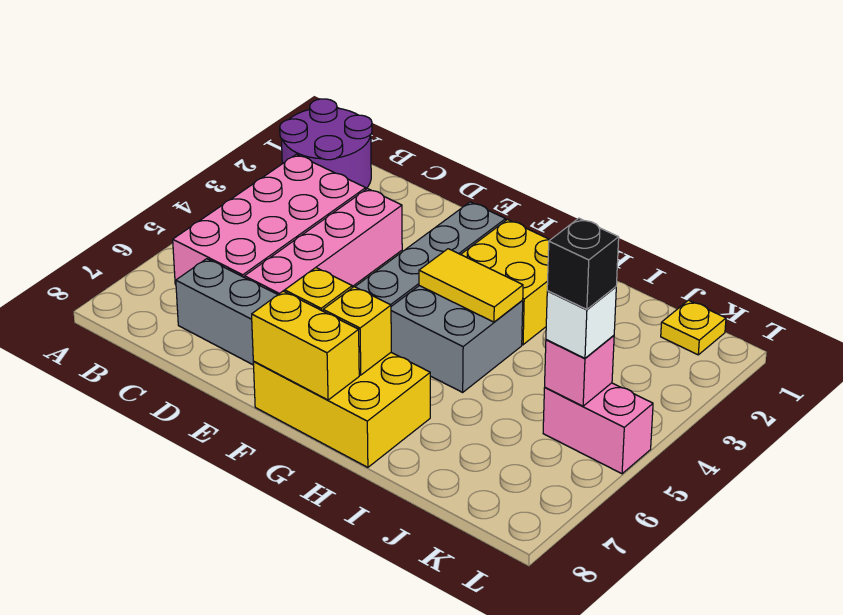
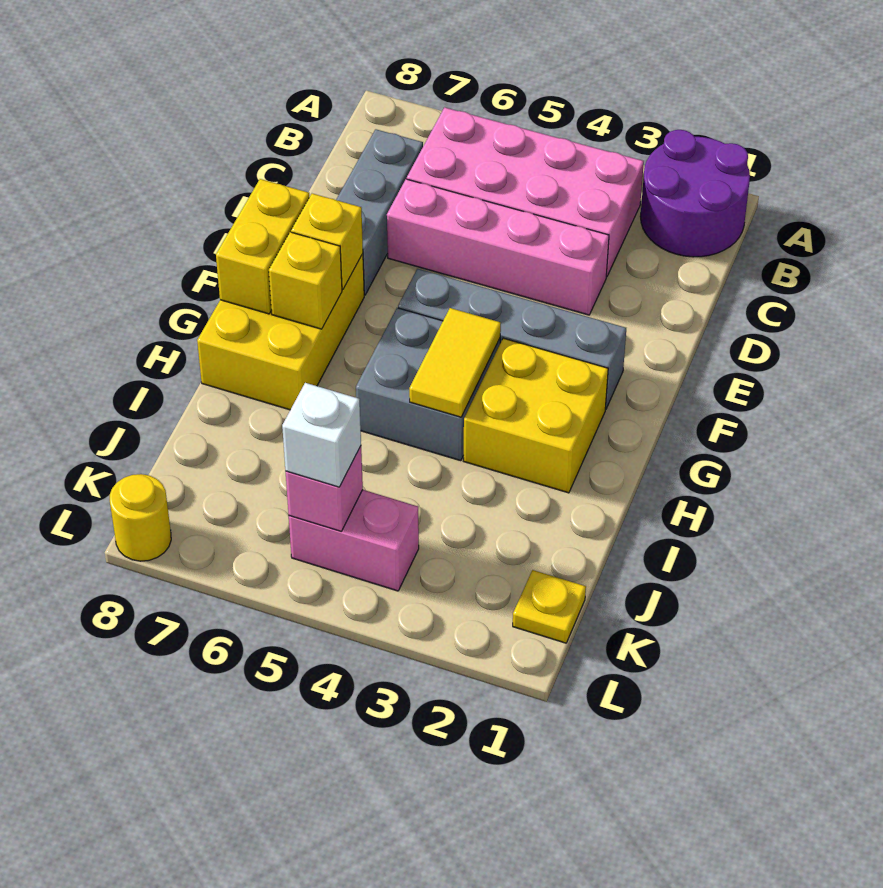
pink brick K5:L5 level 1 -> pink brick K4:K5 level 1
black brick K5 level 4 -> none
none -> yellow round brick L8 level 1

